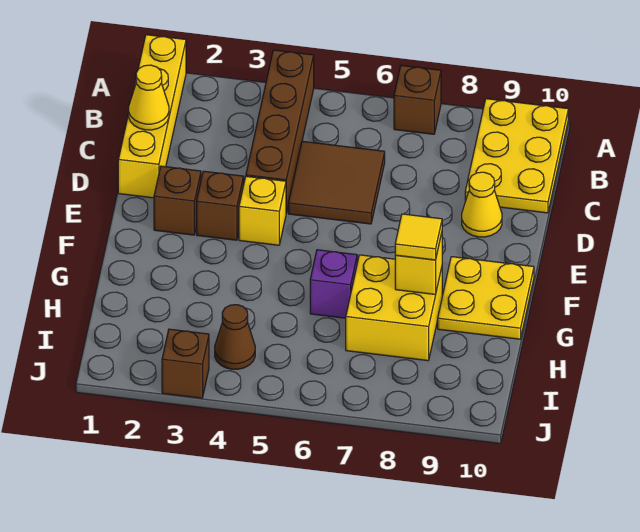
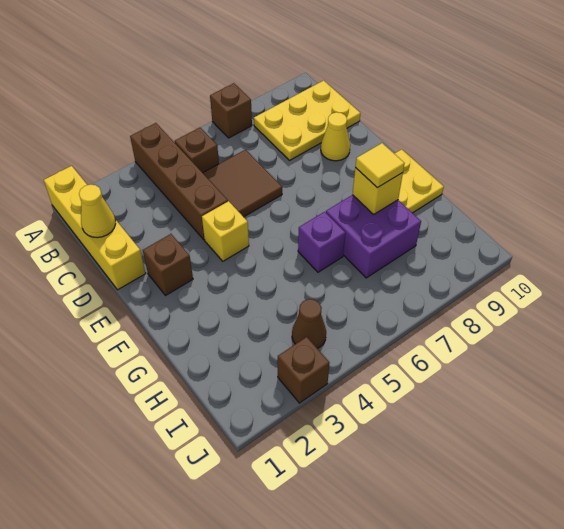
yellow plate A9:C10 level 1 -> yellow plate B8:C10 level 1
brown brick E3 level 1 -> brown brick B5 level 1
yellow brick G7:H8 level 1 -> purple brick G7:H8 level 1

